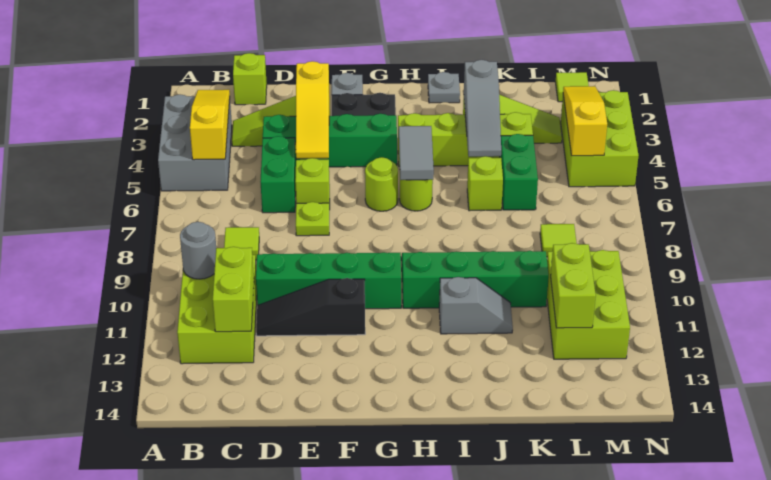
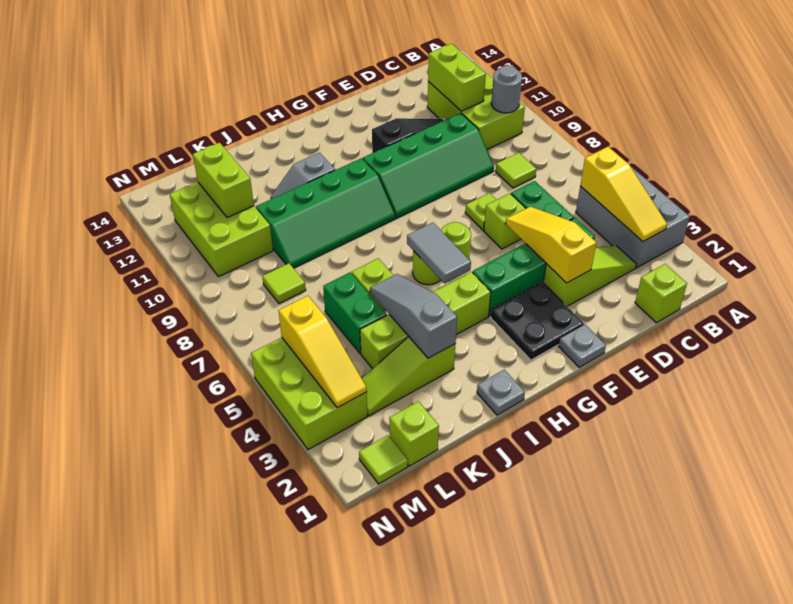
none -> lime brick L1 level 1

